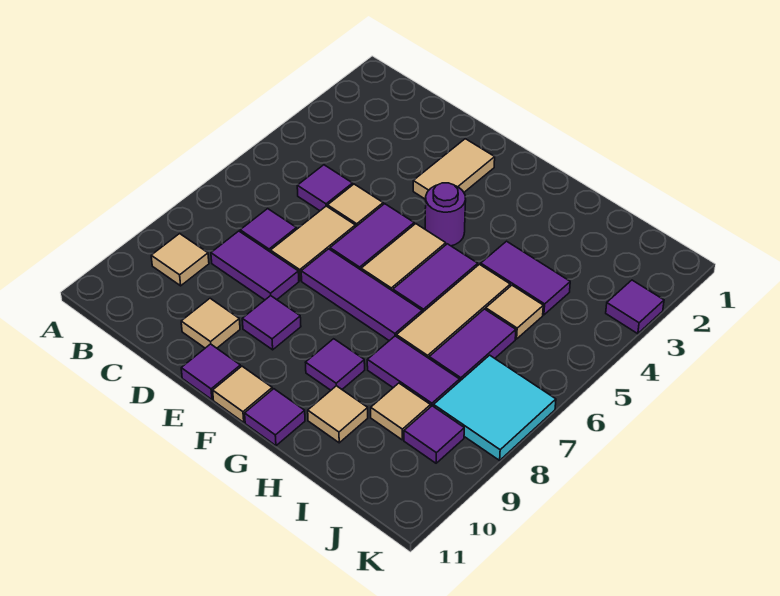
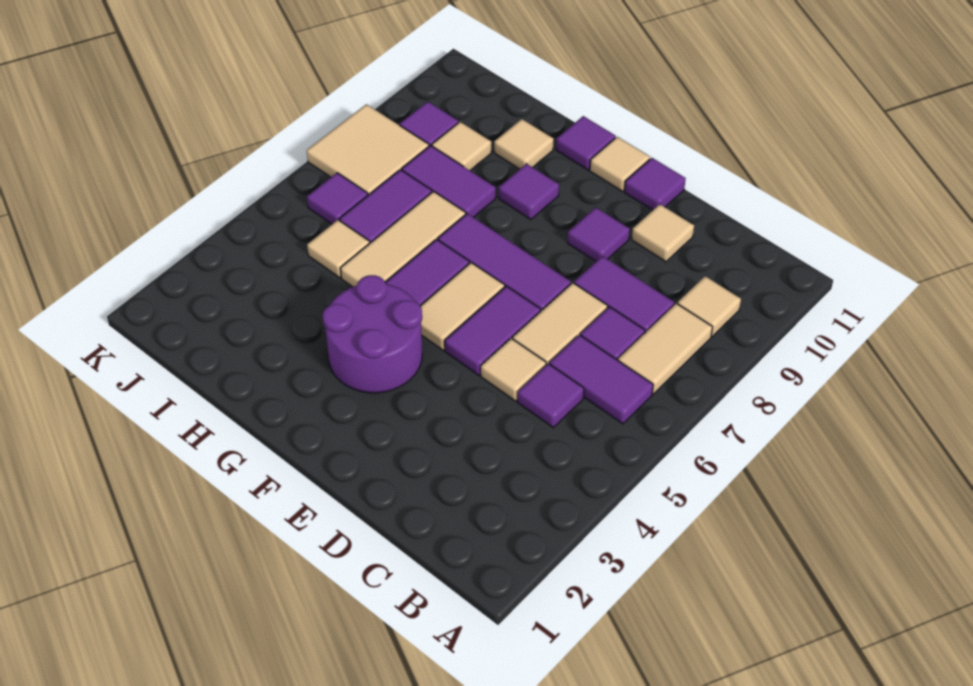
tan tile E2:E3 level 1 -> tan tile B7:B8 level 1
purple round brick F4 level 1 -> purple round brick F3:G4 level 1
purple tile H4:I4 level 1 -> purple tile B6:C6 level 1
cyan tile J7:K8 level 1 -> tan tile J7:K8 level 1
purple tile K3 level 1 -> purple tile J6 level 1

